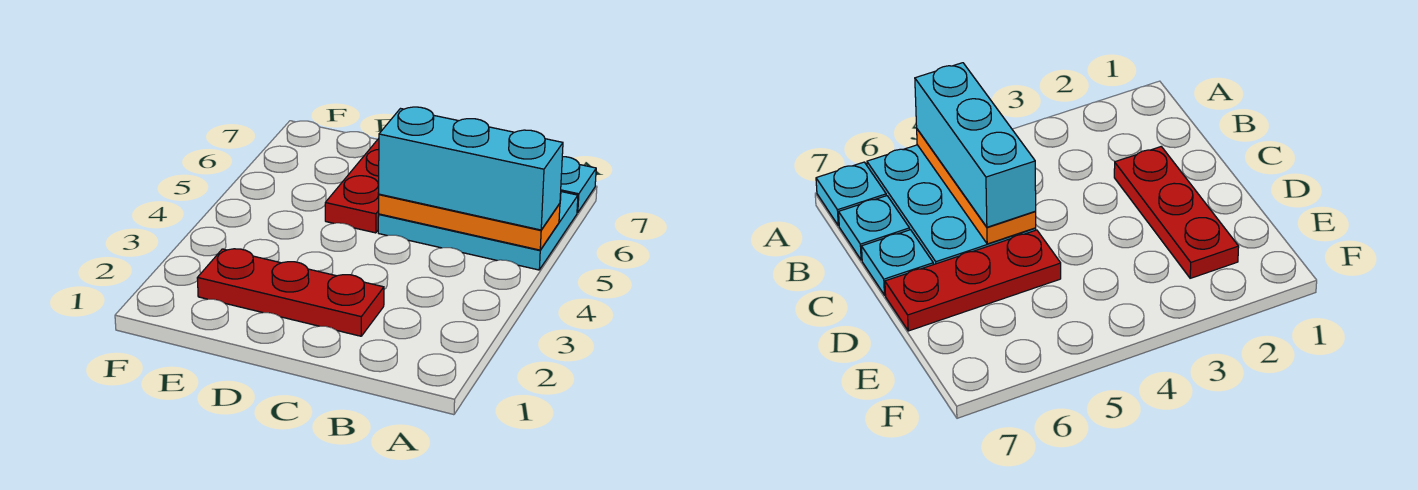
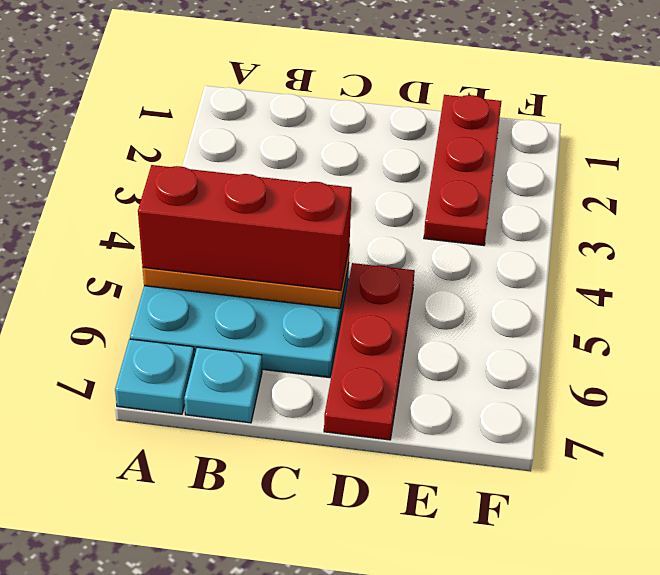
cyan brick A5:C5 level 3 -> red brick A5:C5 level 3
red plate C2:E2 level 1 -> red plate E1:E3 level 1
cyan plate C7 level 1 -> none

